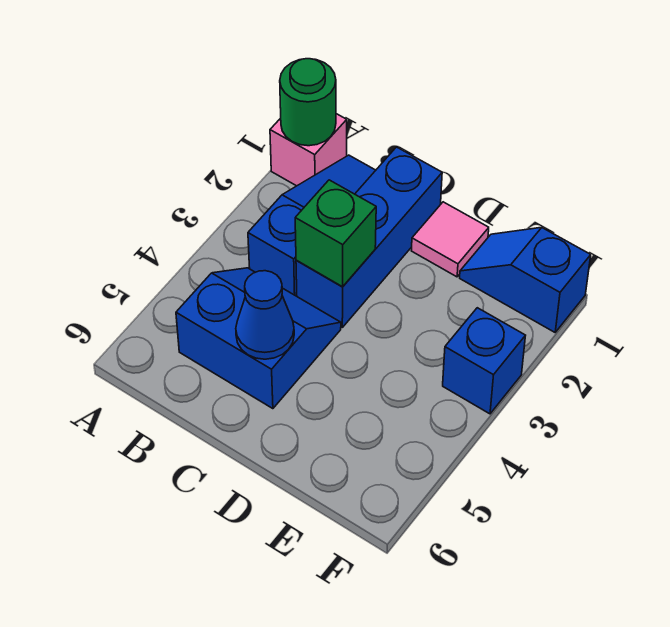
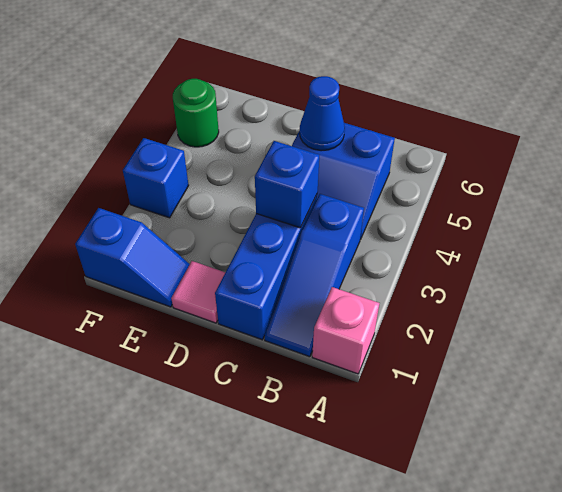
green round brick A1 level 2 -> green round brick F5 level 1
green brick C3 level 2 -> blue brick C3 level 2

